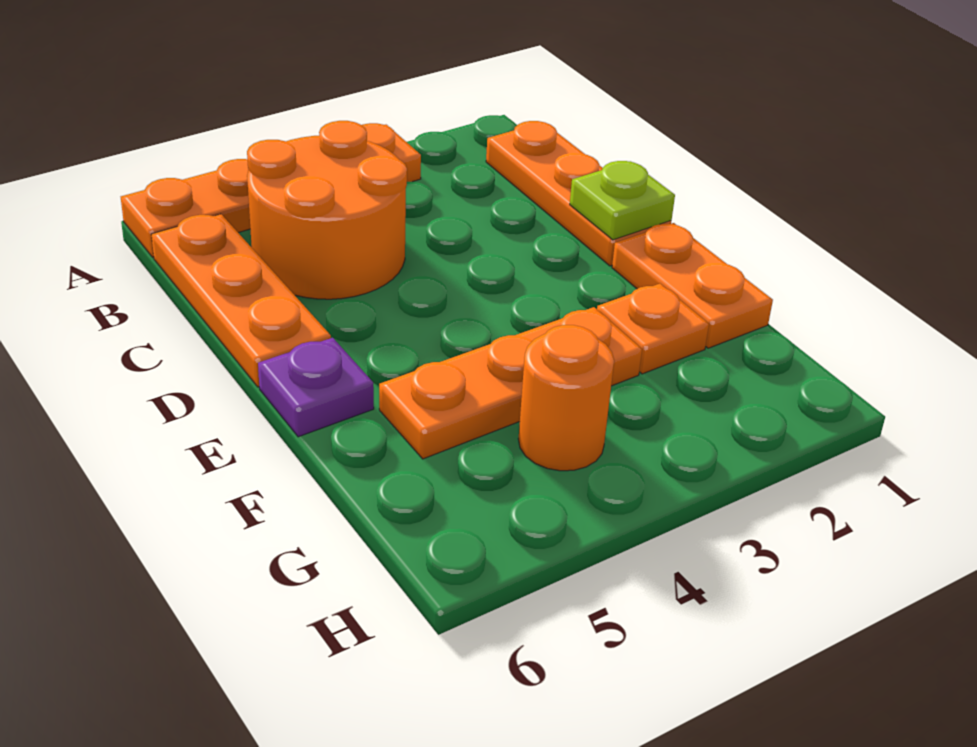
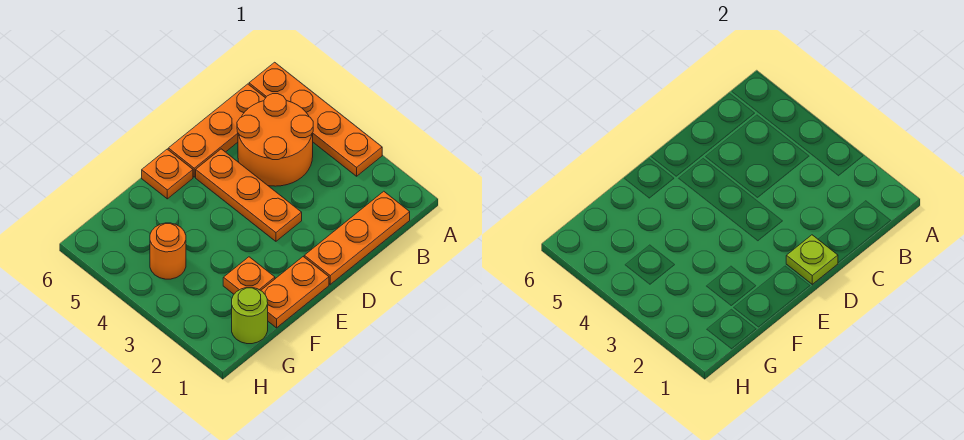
purple plate E6 level 1 -> orange plate E6 level 1
orange plate F3:F5 level 1 -> orange plate D3:D5 level 1
none -> lime round brick G1 level 1

